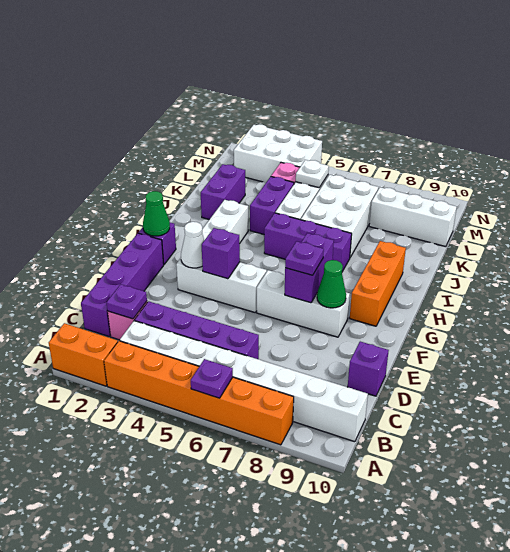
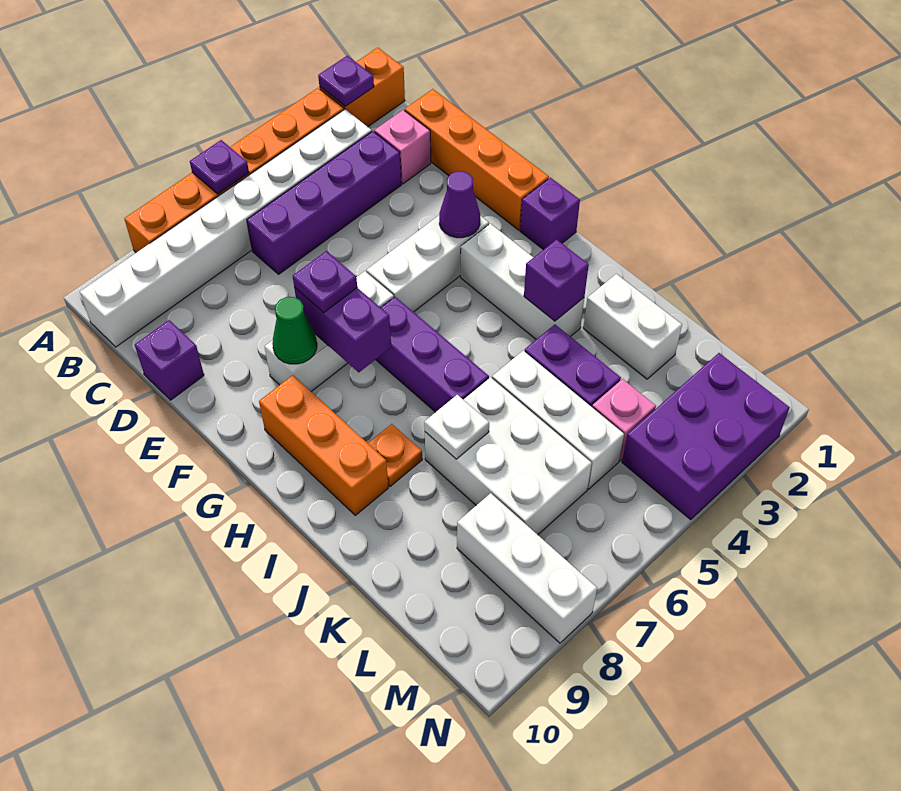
purple brick C1:F1 level 1 -> orange brick C1:F1 level 1
purple plate C2 level 2 -> purple plate A2 level 2
white cone F3 level 2 -> purple cone F3 level 2
purple brick F4 level 2 -> purple brick I3 level 2
green cone G1 level 2 -> none
purple brick I5:I7 level 1 -> purple brick G6:I6 level 1
none -> orange plate I8 level 1
purple brick J2:K2 level 1 -> white brick J2:K2 level 1
white plate L5 level 2 -> white plate J7 level 2
white brick L8:L10 level 1 -> white brick L8:N8 level 1
white brick M2:N4 level 1 -> purple brick M2:N4 level 1

